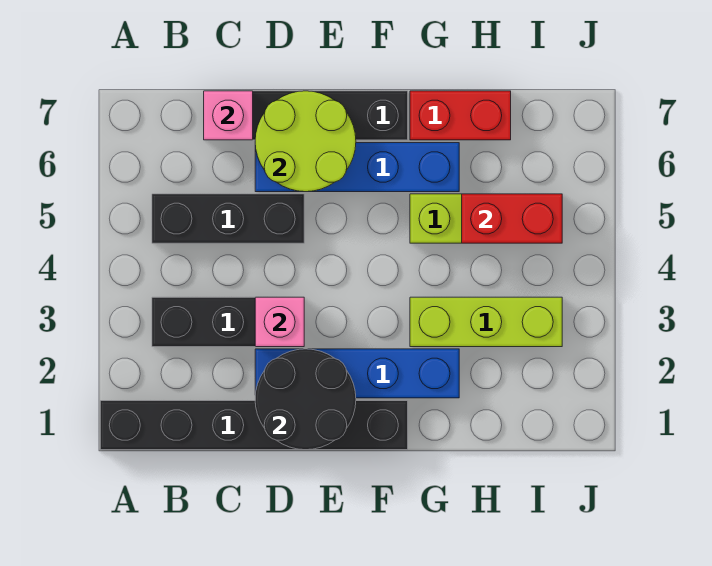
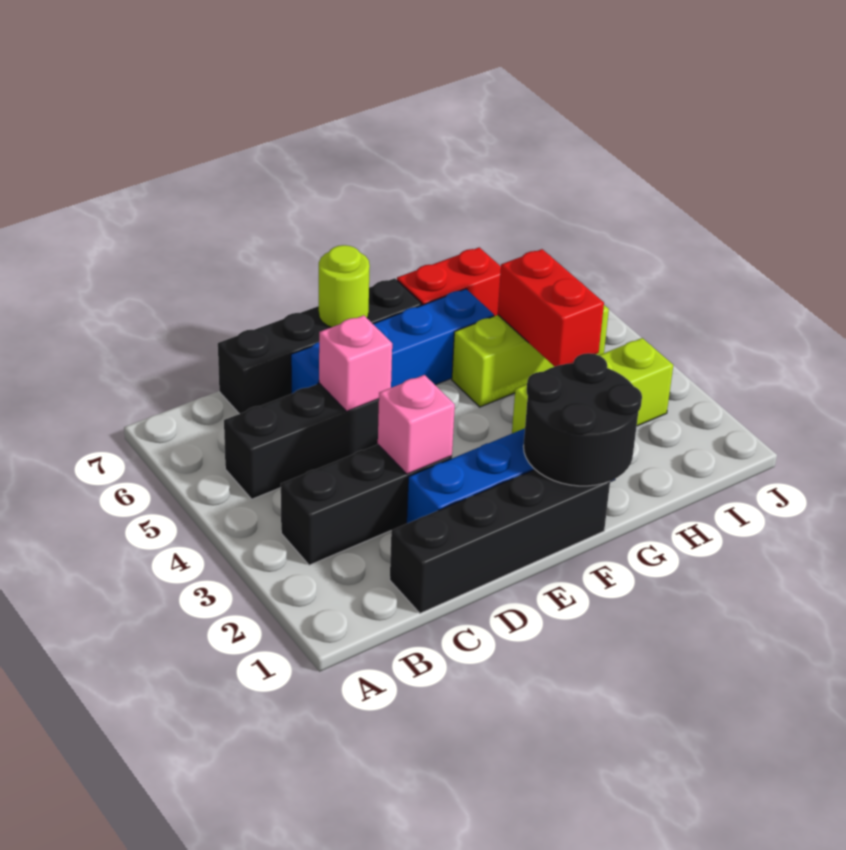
black brick A1:F1 level 1 -> black brick C1:F1 level 1
pink brick C7 level 2 -> pink brick D5 level 2
black round brick D1:E2 level 2 -> black round brick F1:G2 level 2
lime round brick D6:E7 level 2 -> lime round brick E7 level 2
red brick H5:I5 level 2 -> red brick H4:H5 level 2

